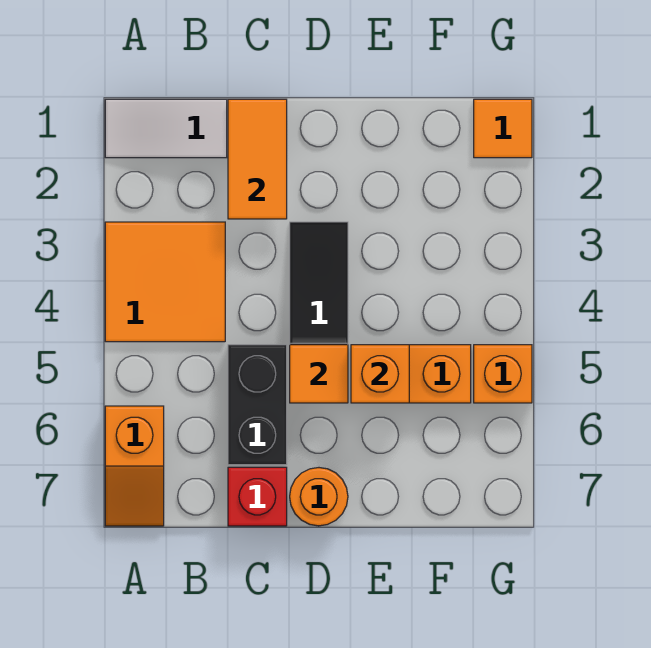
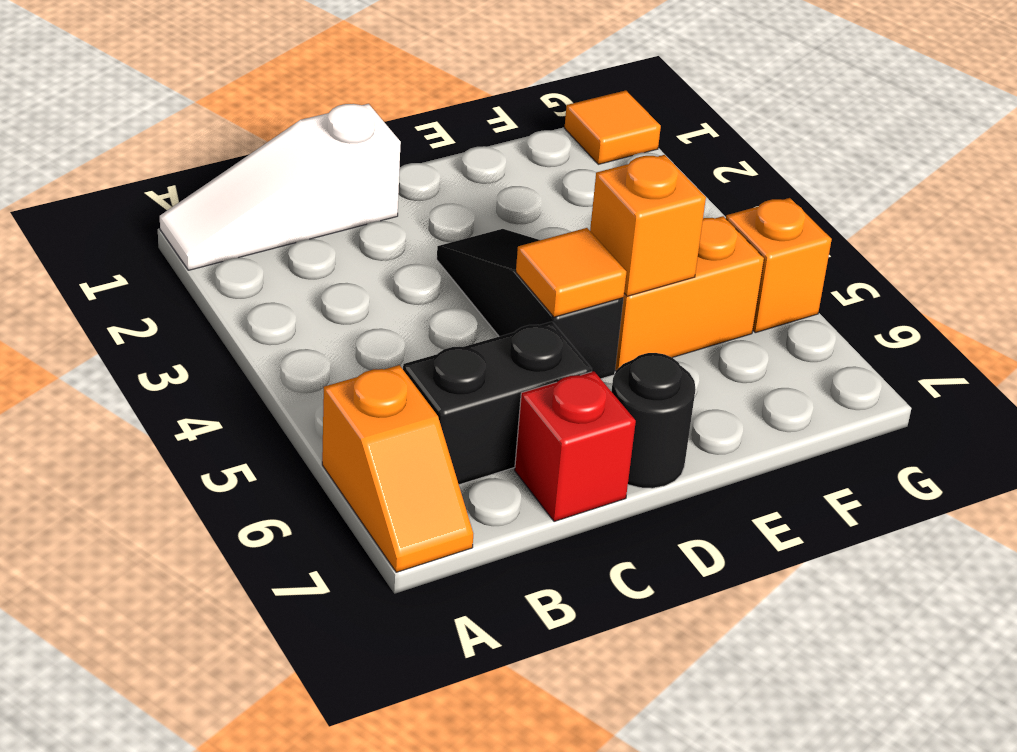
orange tile A3:B4 level 1 -> none
orange tile C1:C2 level 2 -> none
black brick C5:C6 level 1 -> black brick B6:C6 level 1
orange round brick D7 level 1 -> black round brick D7 level 1

